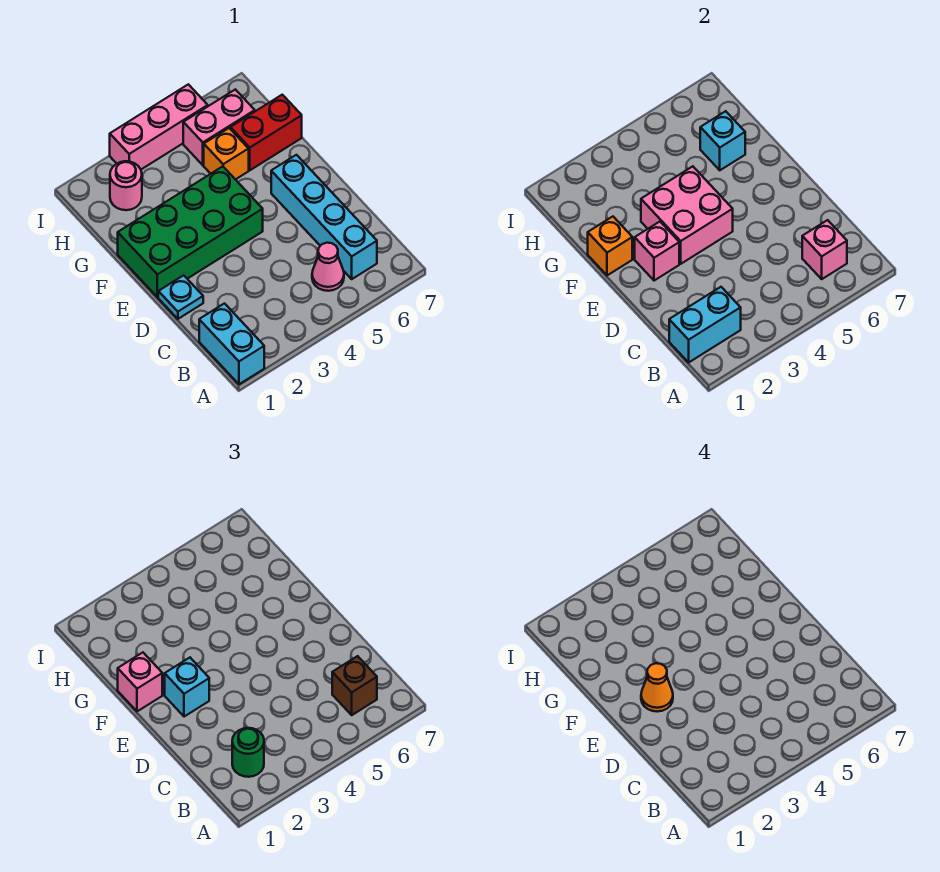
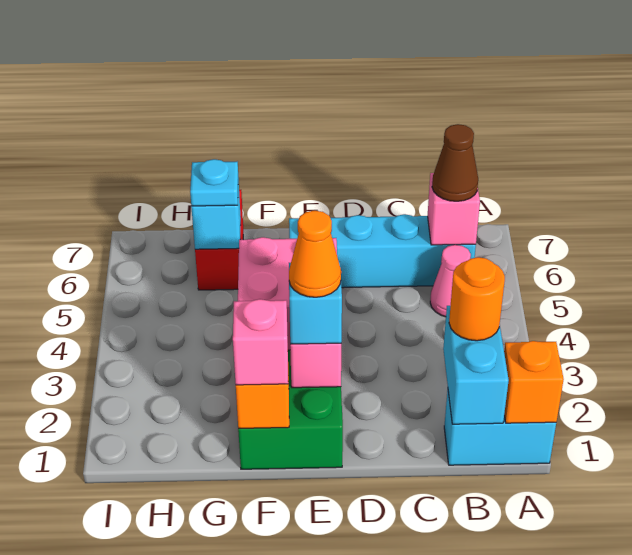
green round brick B2 level 3 -> orange round brick B2 level 3
brown brick B6 level 3 -> brown cone B6 level 3
cyan plate D1 level 1 -> cyan plate G6 level 3
orange brick G5 level 1 -> orange brick A1 level 2
pink round brick H2 level 1 -> none
pink brick H5:H6 level 1 -> none
pink brick I3:I5 level 1 -> none

